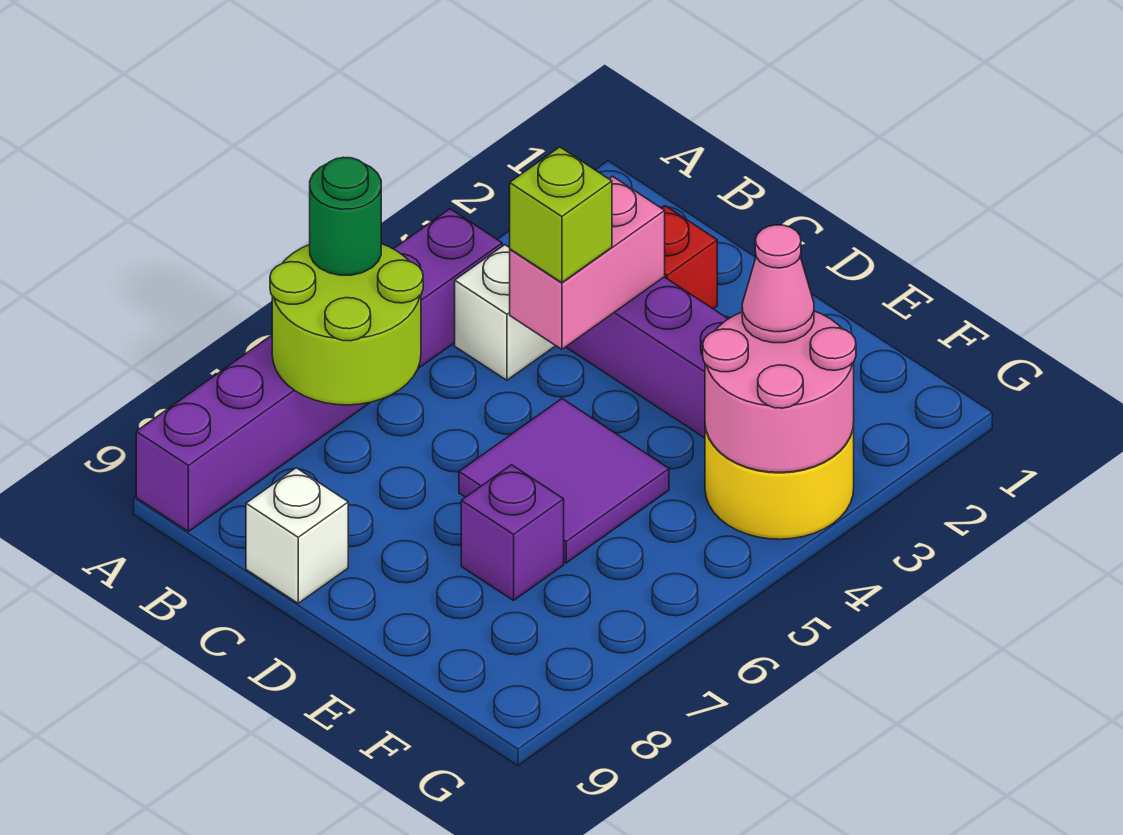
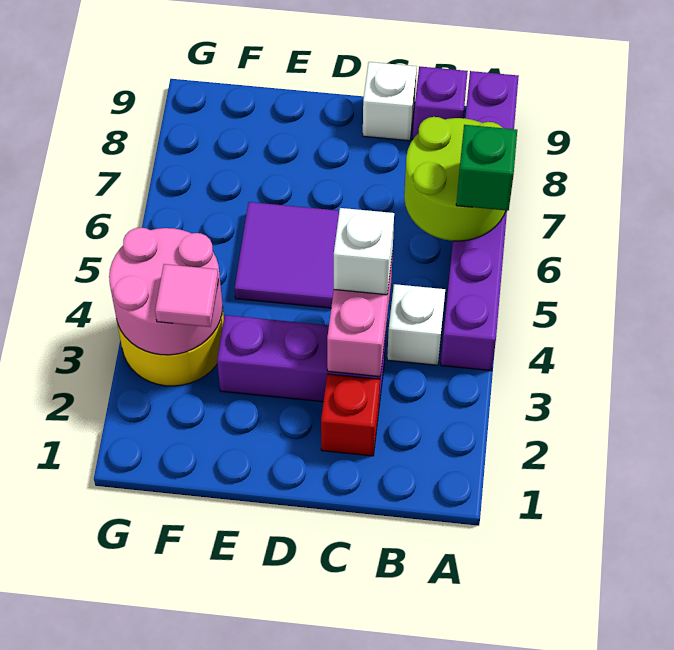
green round brick A6 level 3 -> green brick A6 level 3
lime brick C4 level 3 -> white brick C4 level 3
purple brick E7 level 1 -> purple brick B9 level 1
pink cone F3 level 3 -> pink tile F3 level 3

